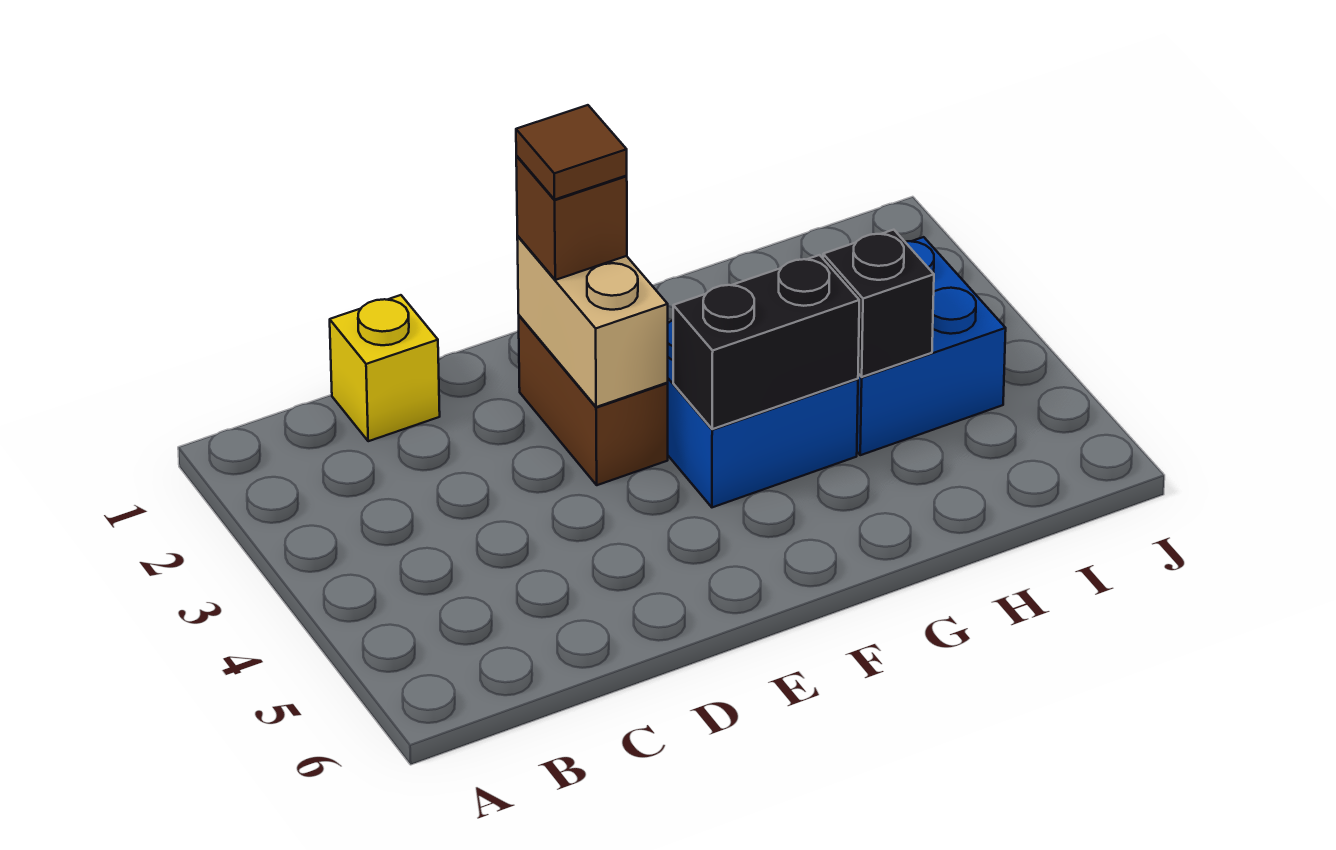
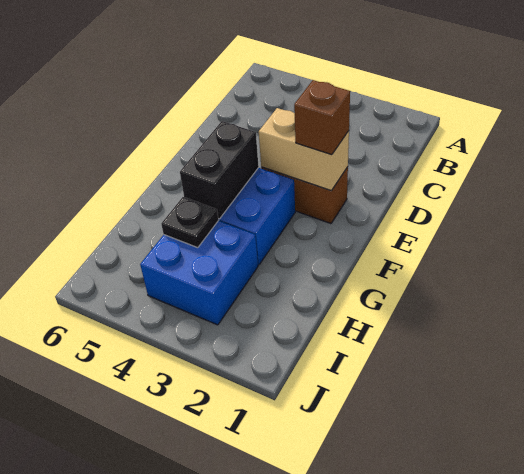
yellow brick C1 level 1 -> none
brown tile E2 level 4 -> none
black brick H4 level 2 -> black plate H4 level 2

